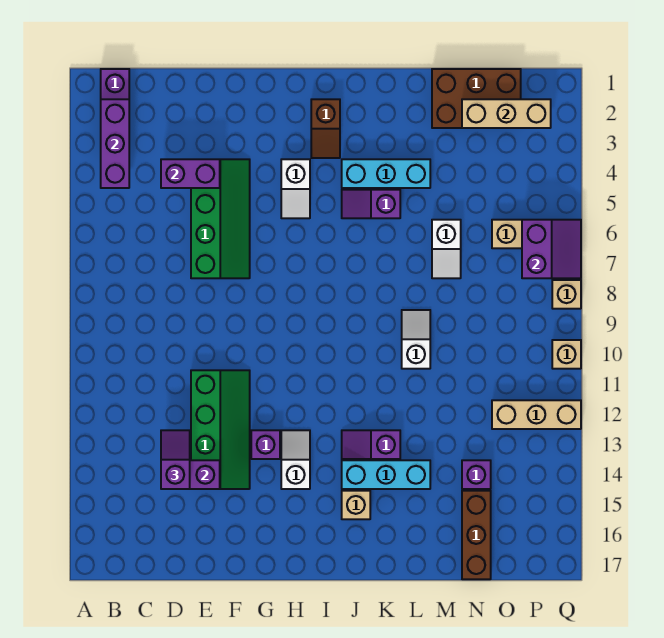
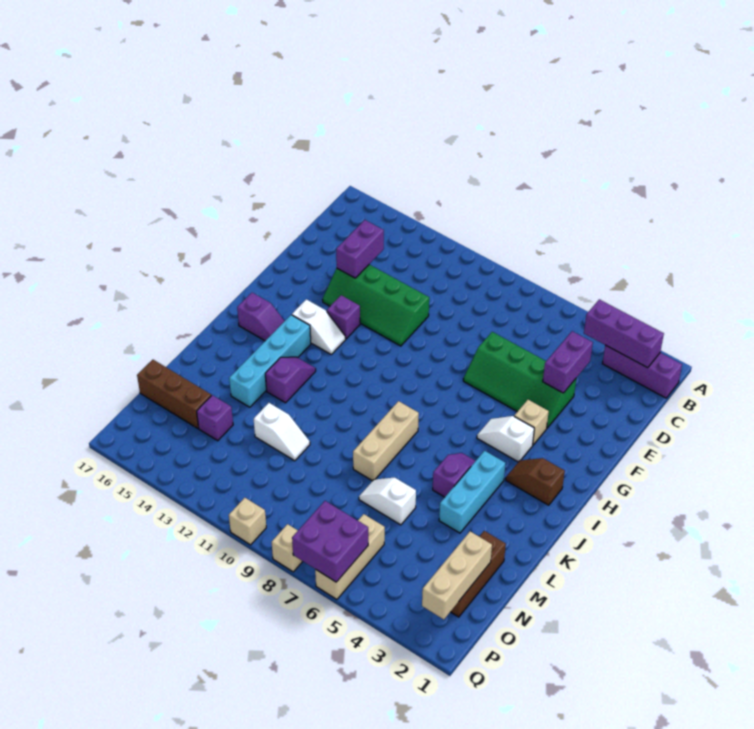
purple slope D13:D14 level 3 top 14 -> purple slope I15:I16 level 1 top 16
cyan brick J14:L14 level 1 -> cyan brick I14:L14 level 1
tan brick J15 level 1 -> tan brick G4 level 1
white slope L9:L10 level 1 top 10 -> white slope M11:M12 level 1 top 12
brown brick M1:O2 level 1 -> brown brick M2:O2 level 1
tan brick O12:Q12 level 1 -> tan brick J8:L8 level 1
purple slope P6:Q7 level 2 top P -> purple brick P6:Q7 level 2

